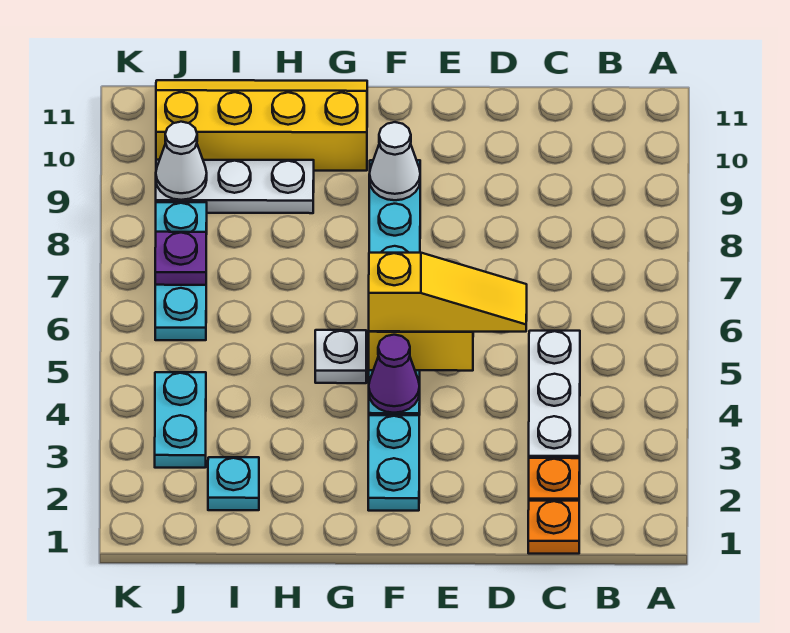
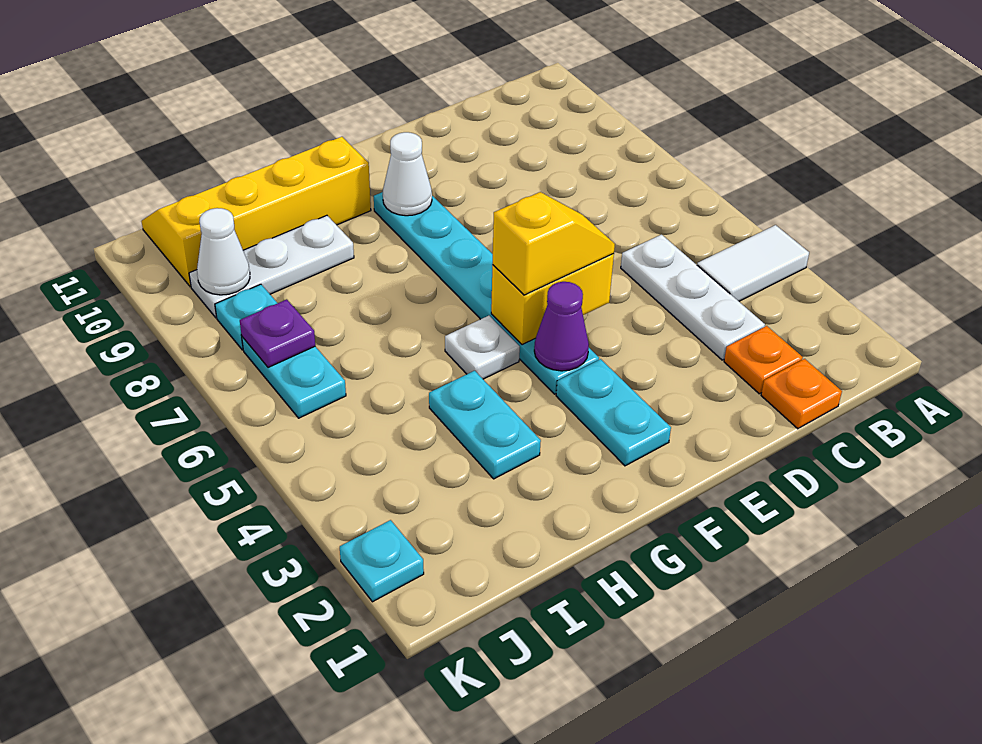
none -> white tile A4:B4 level 1
yellow slope D5:F5 level 3 top F -> yellow slope E5:F5 level 3 top F
cyan plate I2 level 1 -> cyan plate K2 level 1
cyan plate J3:J4 level 1 -> cyan plate H3:H4 level 1

